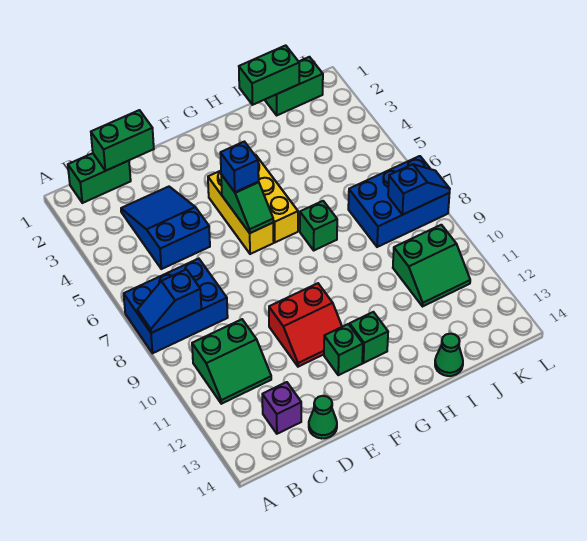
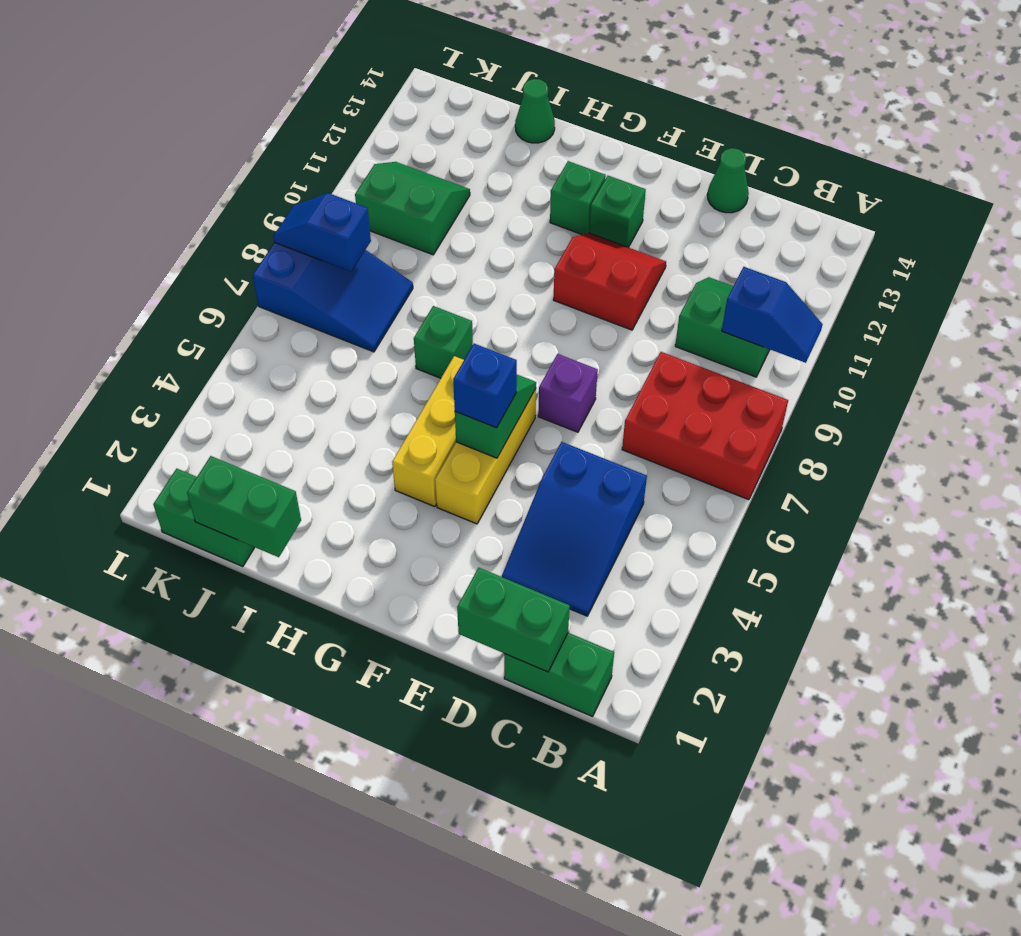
blue brick A7:C8 level 1 -> red brick A7:C8 level 1
blue slope A8:B8 level 2 top B -> blue slope A10:B10 level 2 top B
purple brick C13 level 1 -> purple brick E7 level 1
blue brick J7:L8 level 1 -> blue slope J7:L8 level 1 top L

